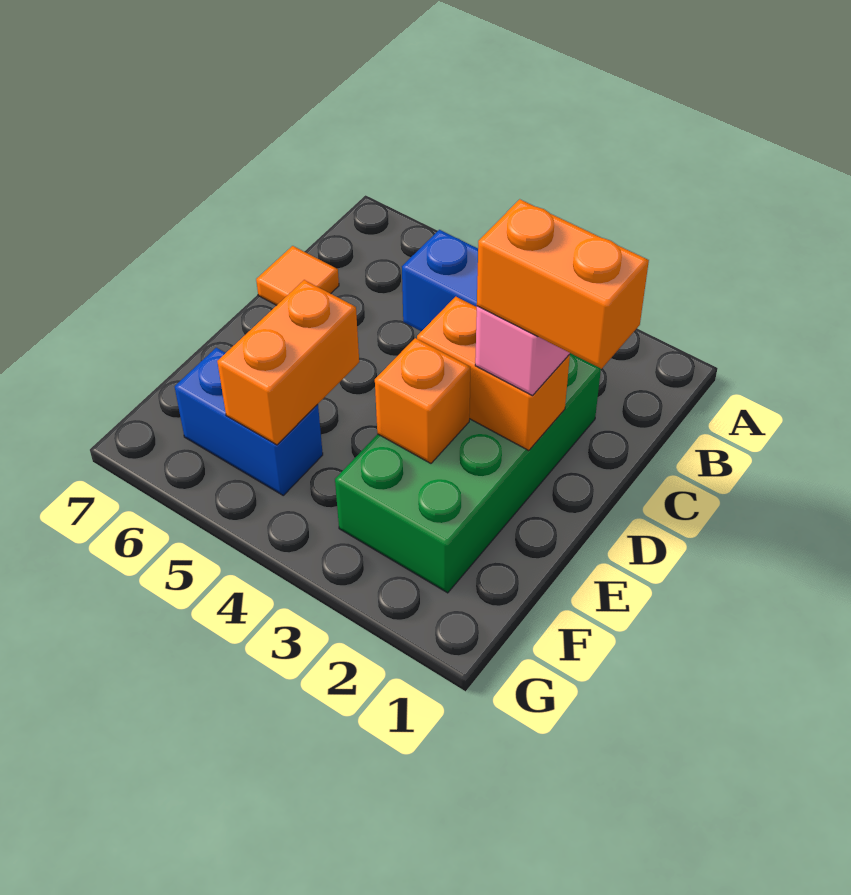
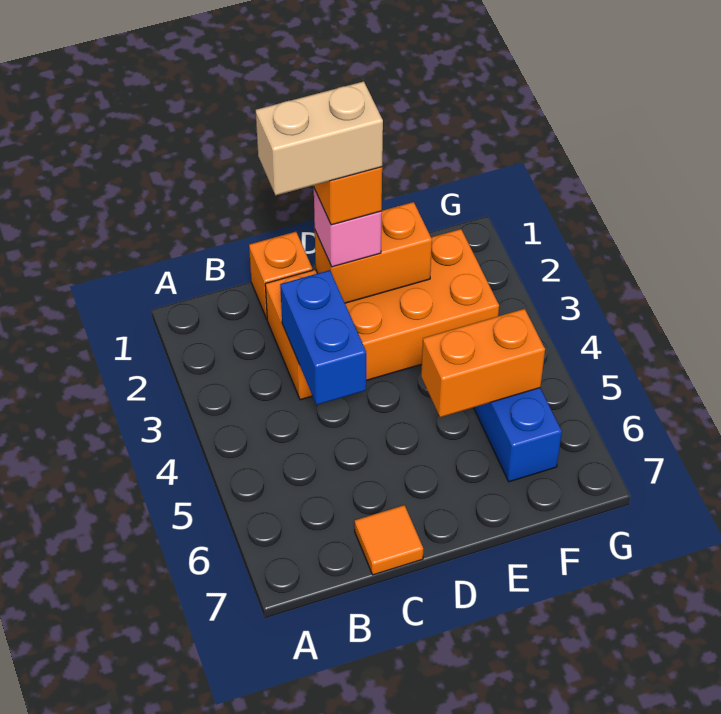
green brick C2:F3 level 1 -> orange brick C2:F3 level 1
none -> tan brick C2:D2 level 5
orange brick D2:D3 level 2 -> orange brick D2:E2 level 2
orange brick E3 level 2 -> orange brick C1 level 1

